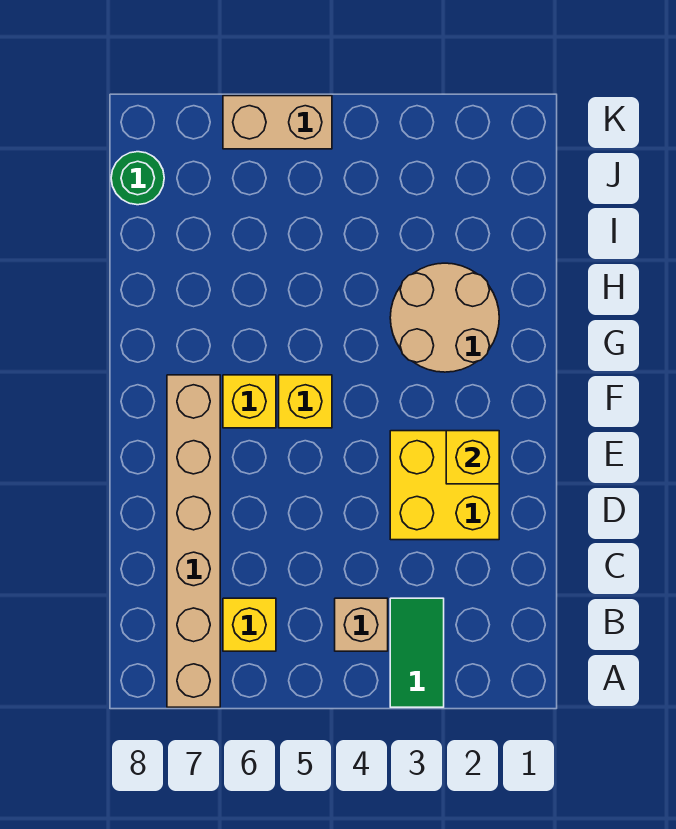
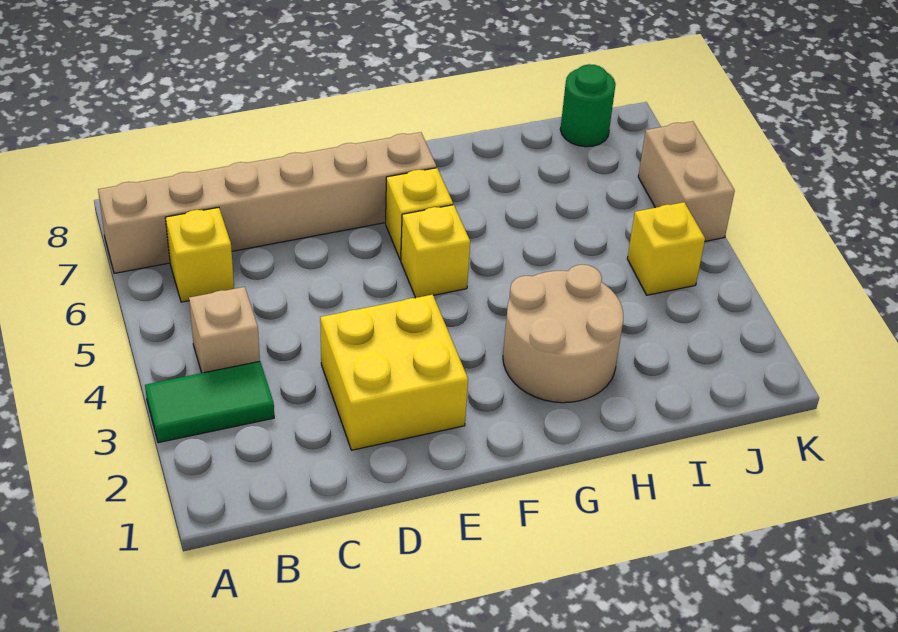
yellow brick E2 level 2 -> yellow brick J4 level 1

